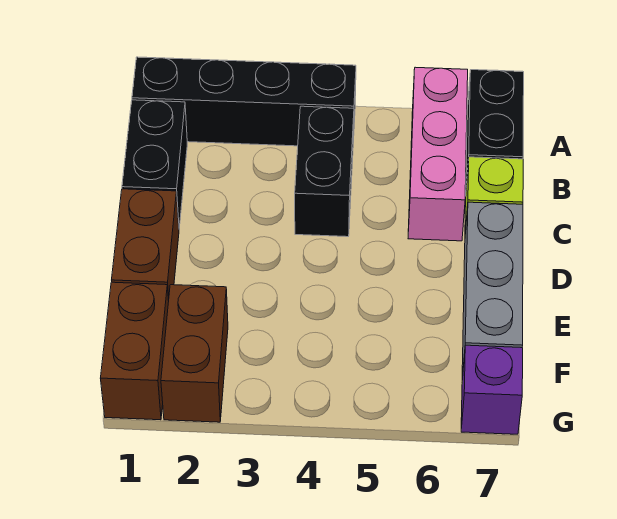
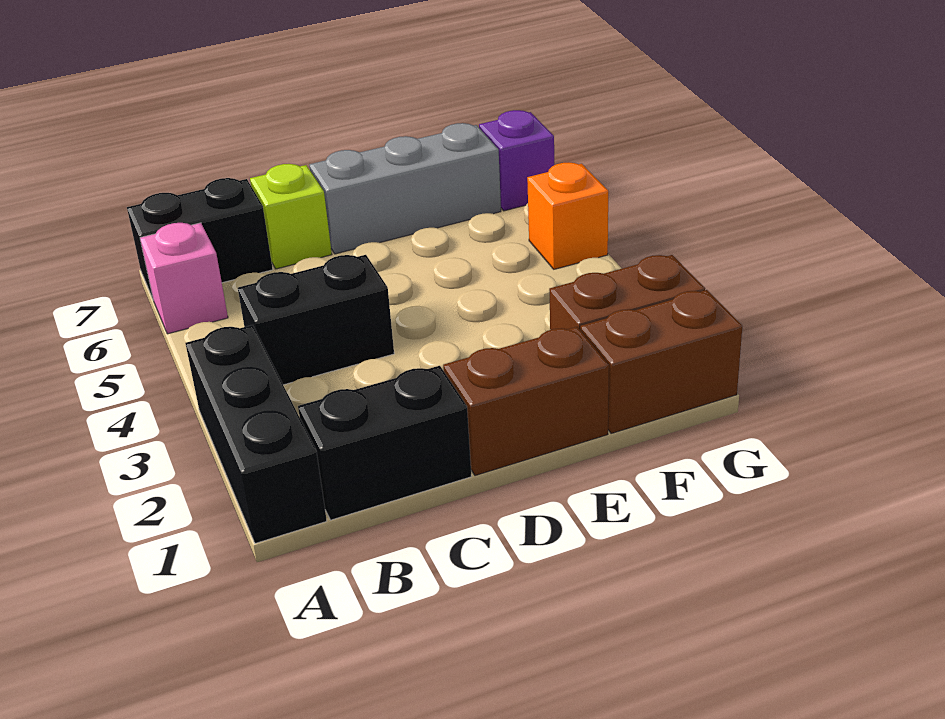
black brick A1:A4 level 1 -> black brick A1:A3 level 1
pink brick A6:C6 level 1 -> pink brick A6 level 1
none -> orange brick G5 level 1

